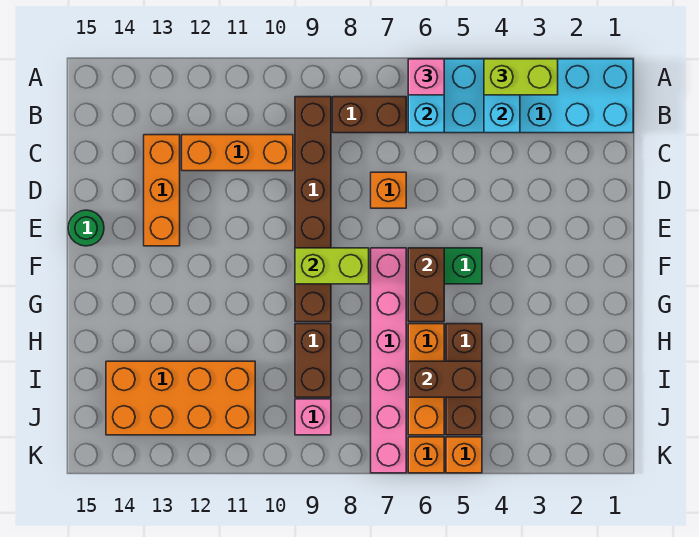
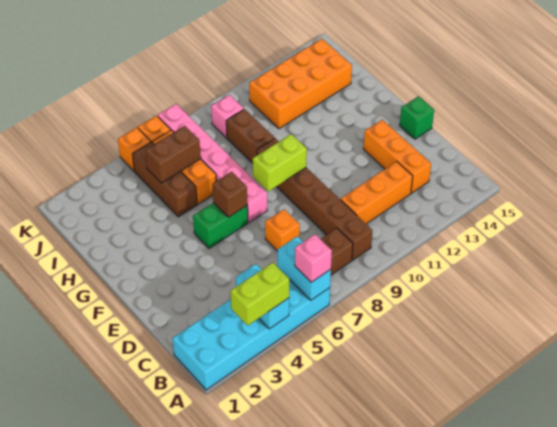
green round brick E15 level 1 -> green brick E15 level 1
brown brick F6:G6 level 2 -> brown brick F6 level 2

